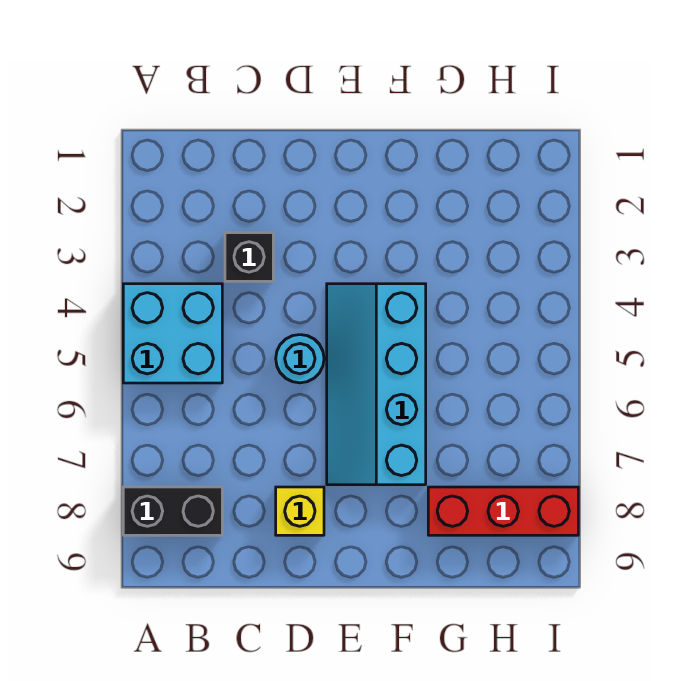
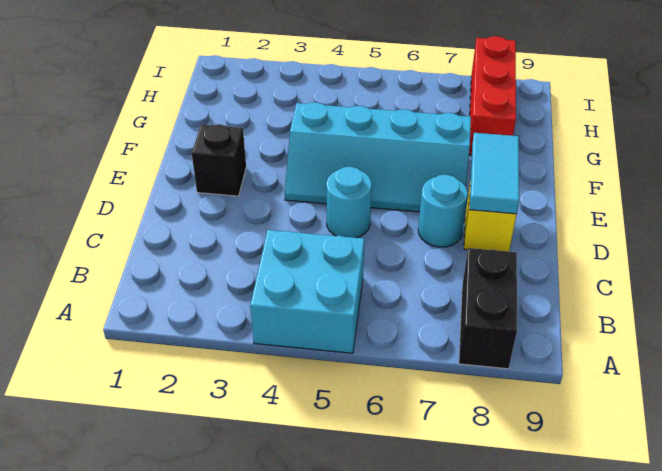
black brick C3 level 1 -> black brick E2 level 1
none -> cyan round brick D7 level 1
none -> cyan tile D8:E8 level 2

